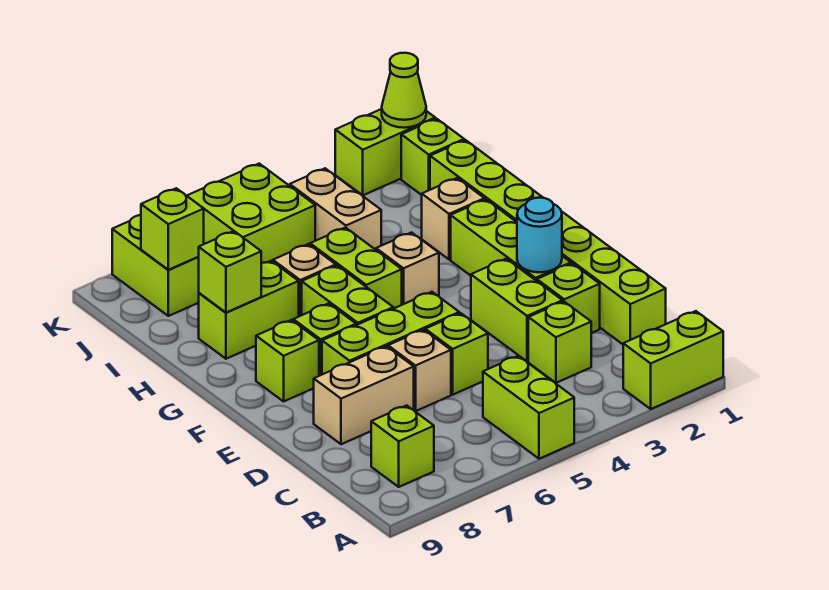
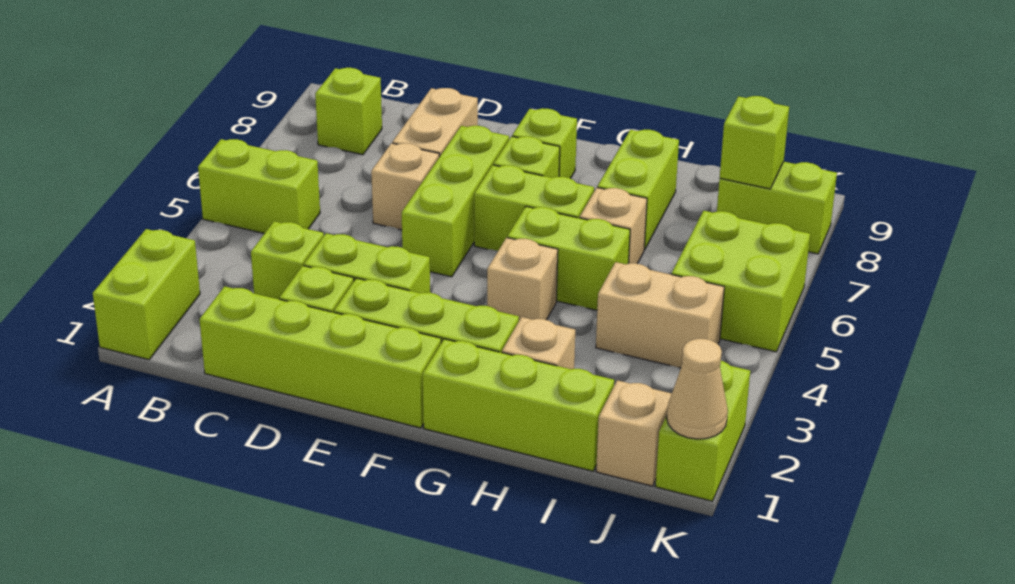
lime brick D5 level 1 -> none
cyan round brick E2 level 2 -> none
lime brick H8 level 2 -> none
lime brick J1 level 1 -> tan brick J1 level 1
lime cone K1 level 2 -> tan cone K1 level 2

